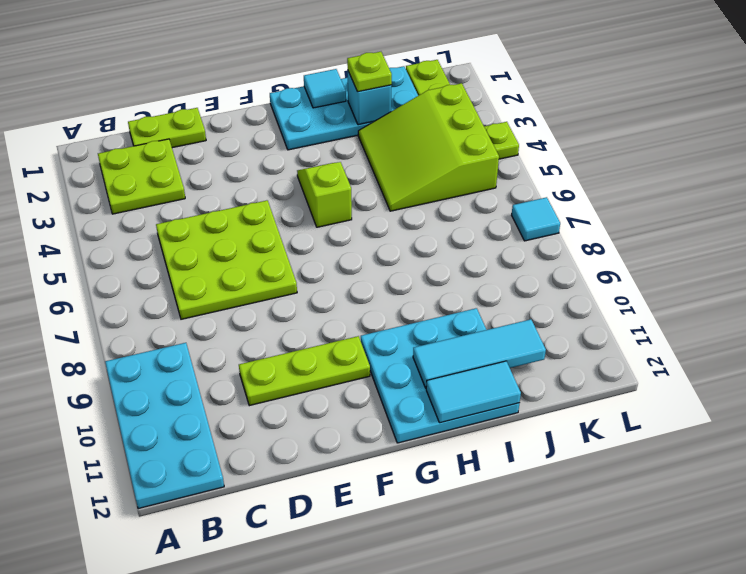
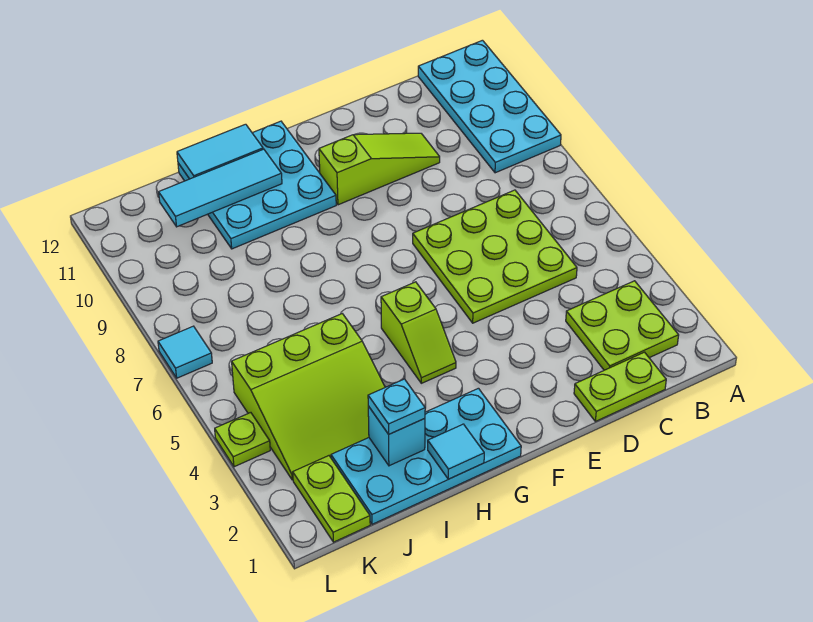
lime plate D10:F10 level 1 -> lime slope D10:F10 level 1 top F
lime plate I2 level 3 -> cyan plate I2 level 3
lime slope I3:K5 level 1 top K -> lime slope I3:K5 level 1 top 5

